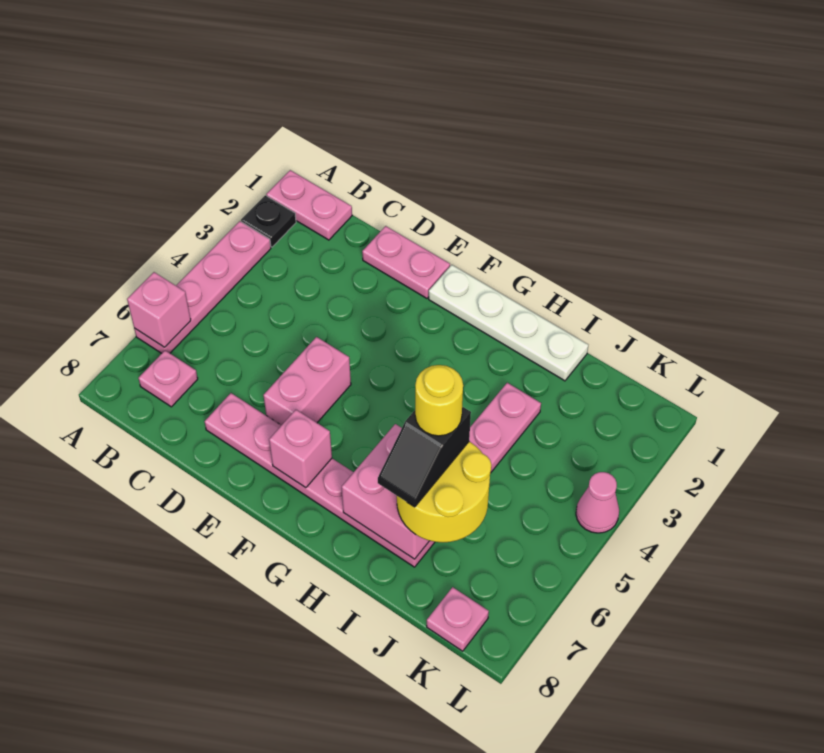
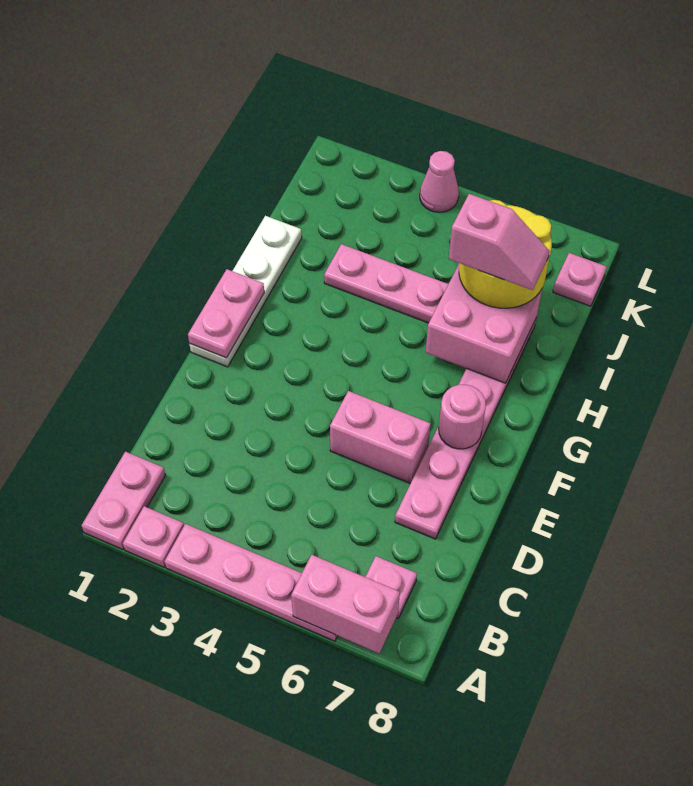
black plate A2 level 1 -> pink plate A2 level 1
pink brick A6 level 2 -> pink brick A6:A7 level 2
pink plate D1:E1 level 1 -> pink plate F1:G1 level 2
pink brick F7 level 2 -> pink round brick F7 level 2
black slope I6:I7 level 4 top 6 -> pink slope I6:I7 level 4 top 6
yellow round brick I6 level 5 -> none

